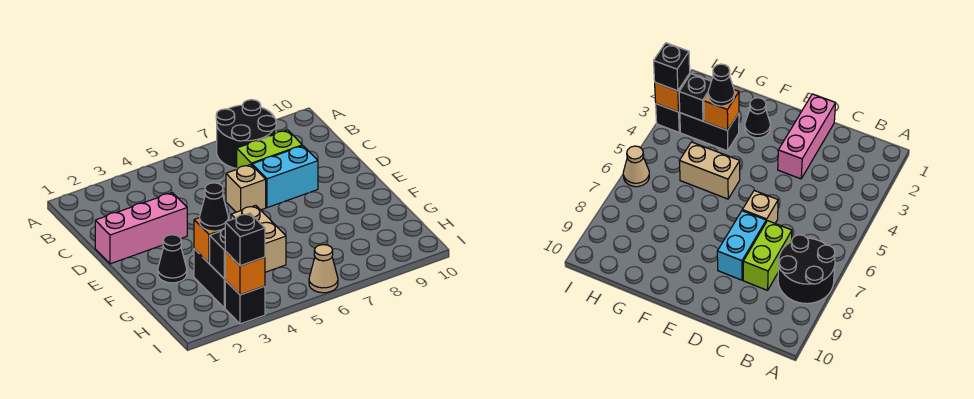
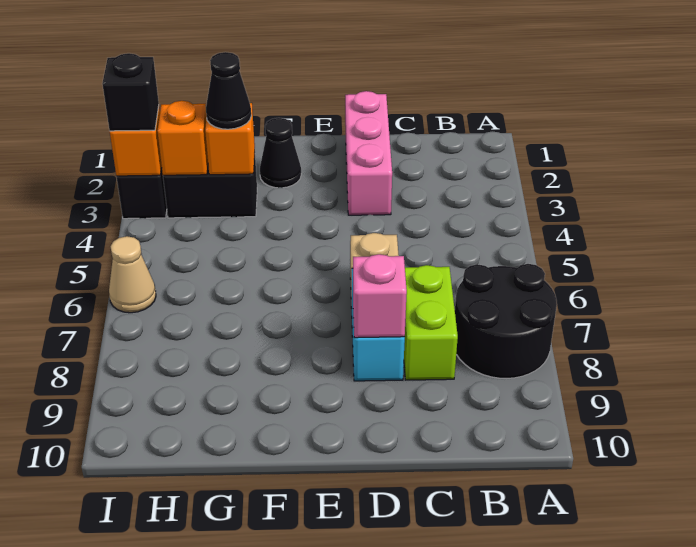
none -> pink brick D8 level 2
tan brick F5:G5 level 1 -> none
black brick H3 level 2 -> orange brick H3 level 2

